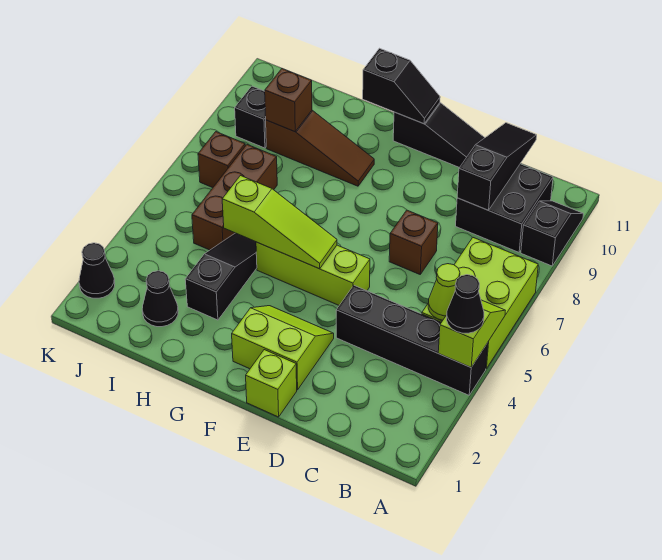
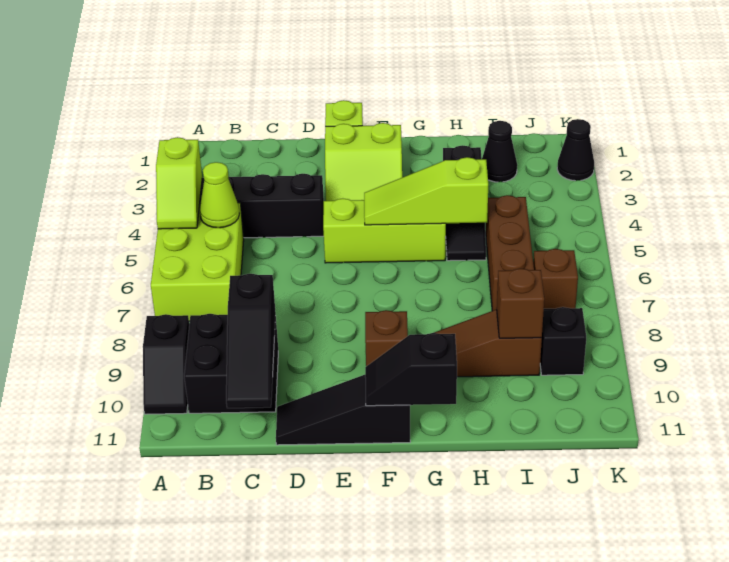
black cone A4 level 3 -> none
brown brick D7 level 1 -> brown brick F9 level 1

